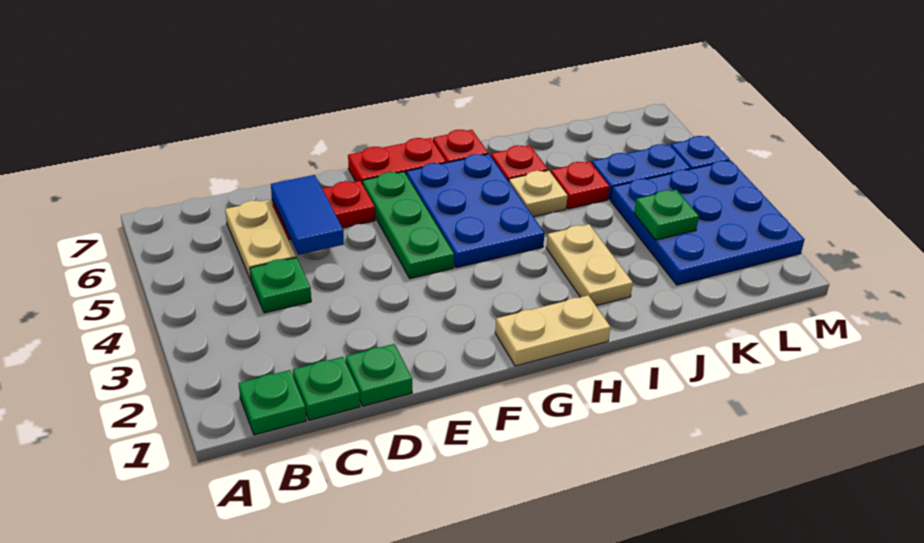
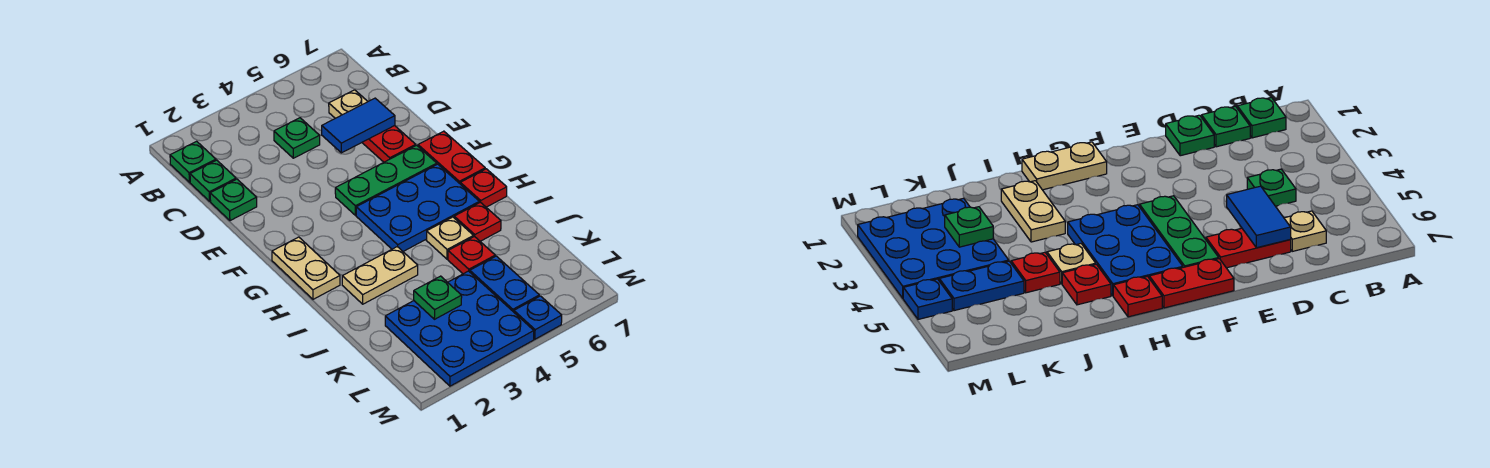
tan plate C5:C6 level 1 -> tan plate C6 level 1

